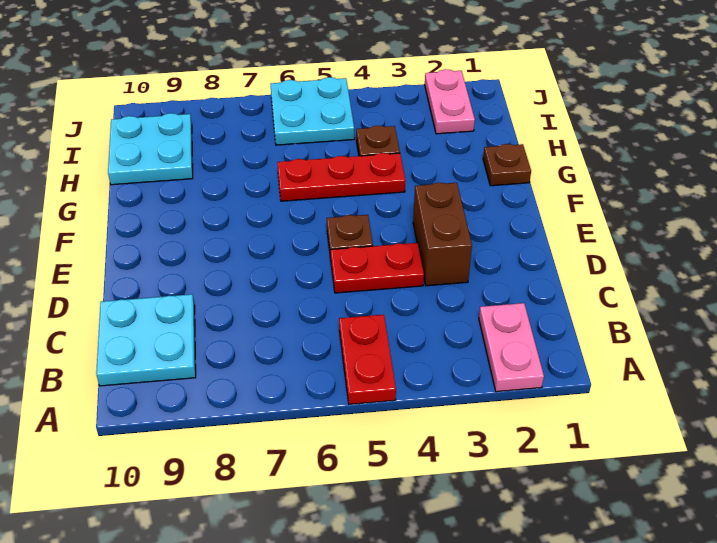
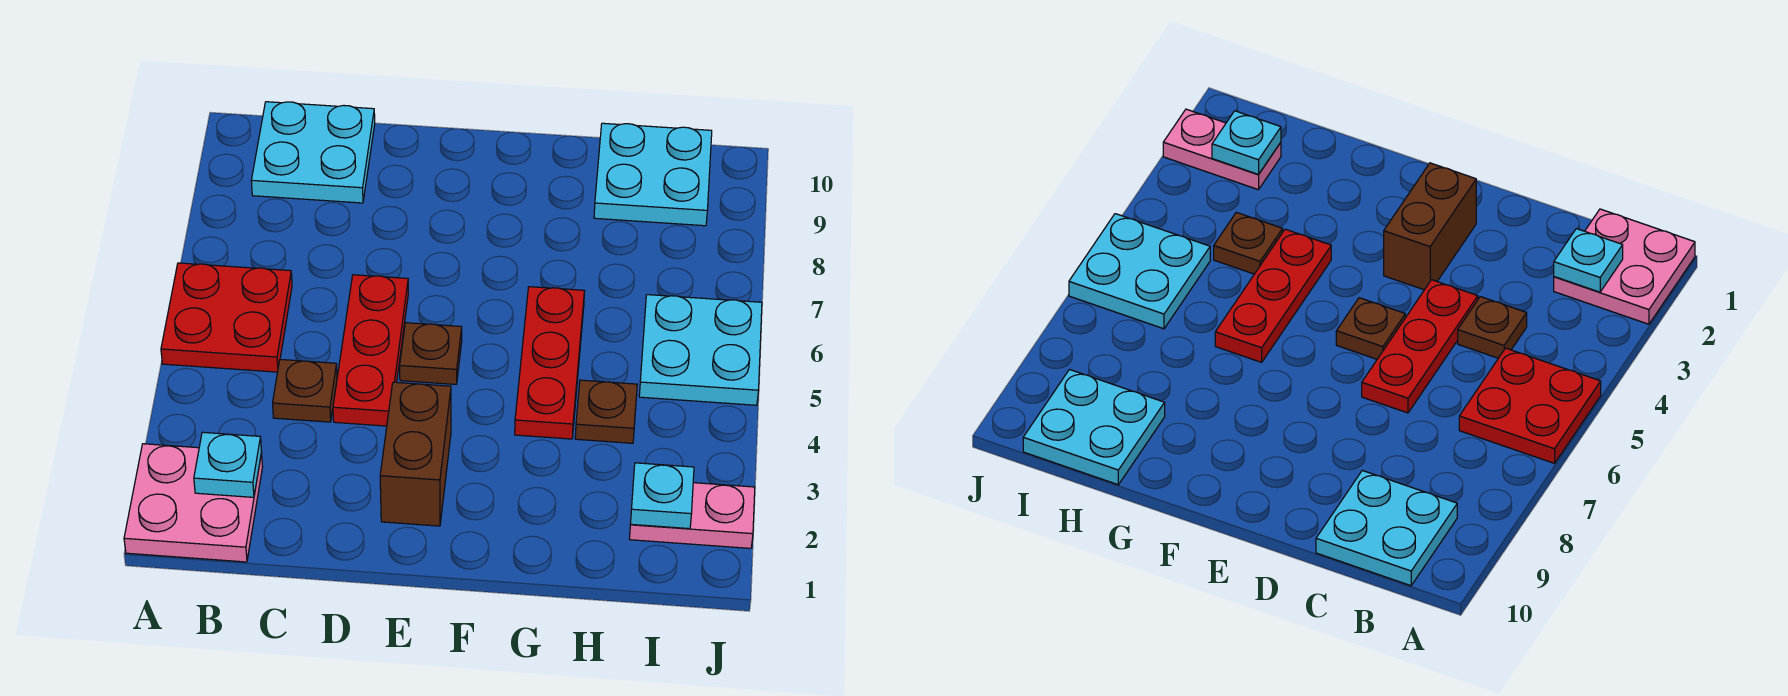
pink plate A2:B2 level 1 -> pink plate A1:B2 level 1
red plate A5:B5 level 1 -> red plate A5:B6 level 1
none -> cyan plate B2 level 2
brown brick D3:E3 level 1 -> brown brick E2:E3 level 1
red plate D4:D5 level 1 -> red plate D4:D6 level 1
brown plate G1 level 1 -> brown plate C4 level 1
none -> cyan plate I2 level 2

